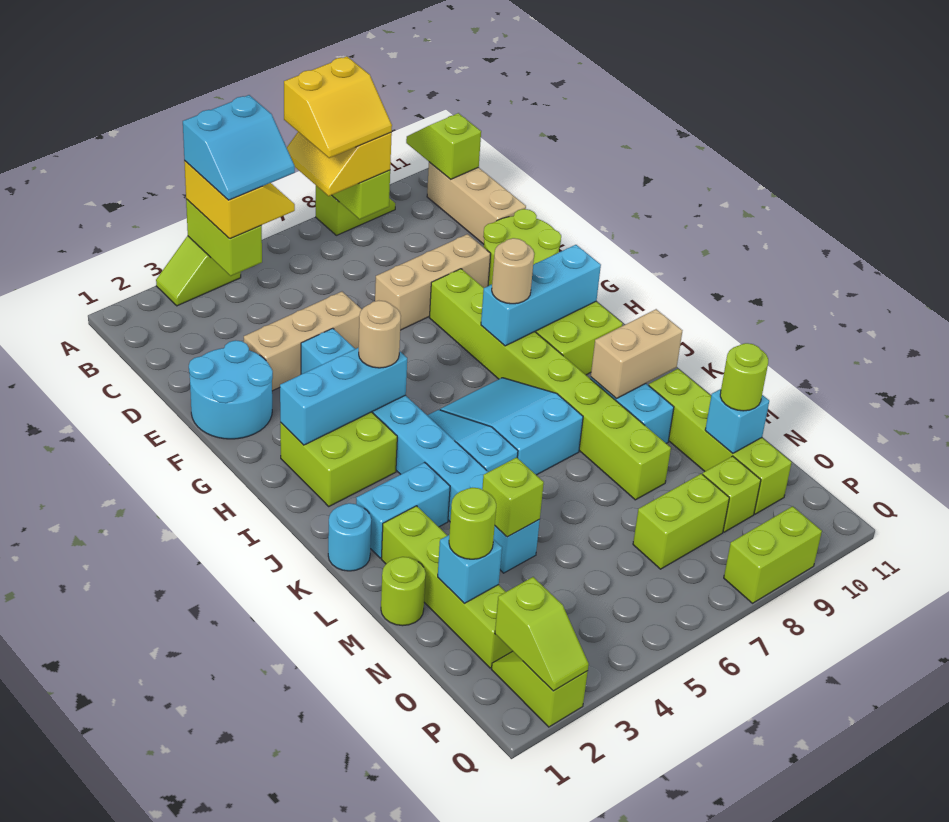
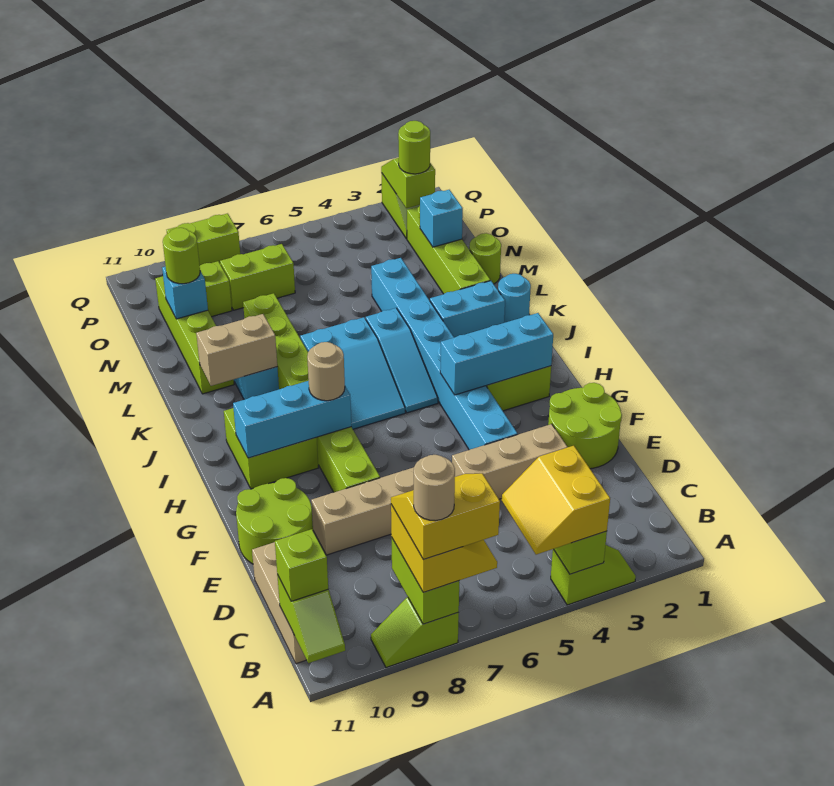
cyan slope A4:B5 level 4 top A -> none
cyan round brick E1:F2 level 1 -> lime round brick E1:F2 level 1
tan round brick H4 level 3 -> tan round brick A8 level 5
lime brick M4 level 2 -> lime brick B11 level 3
lime round brick N2 level 3 -> lime round brick P2 level 3

